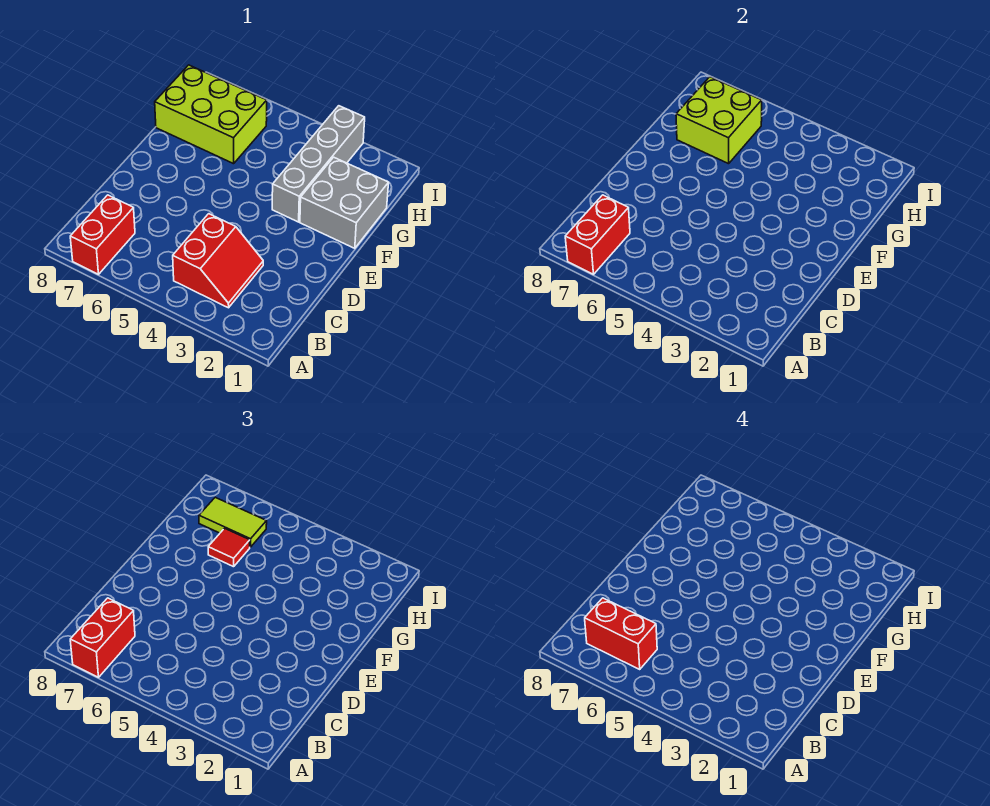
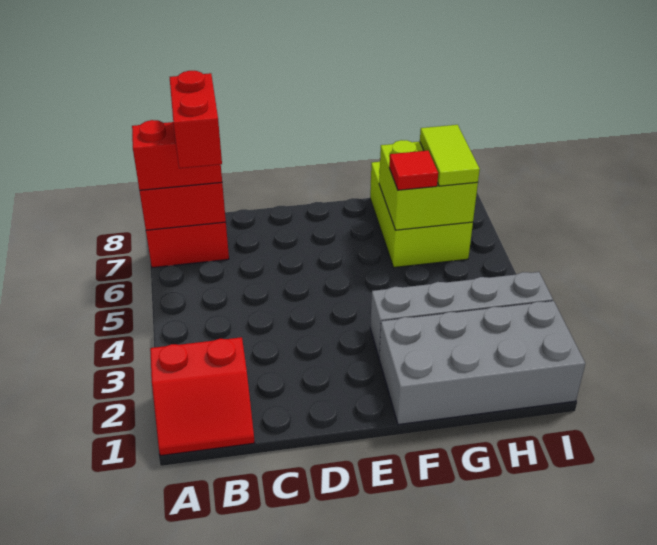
red slope B3:C4 level 1 top 4 -> red slope A1:B2 level 1 top 2
grey brick F1:G2 level 1 -> grey brick F1:I2 level 1

